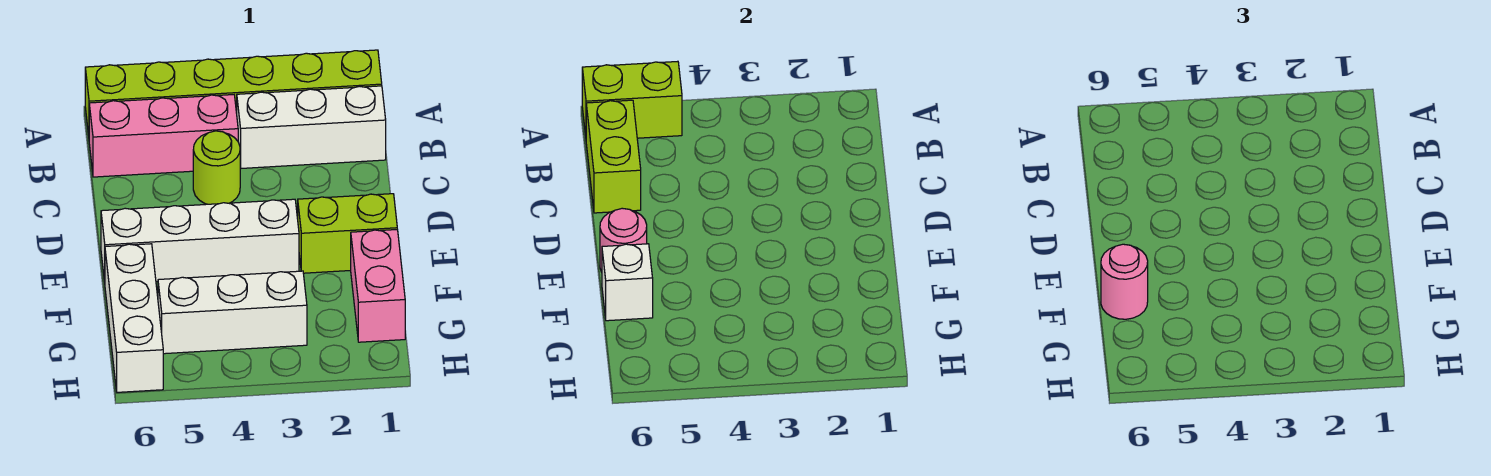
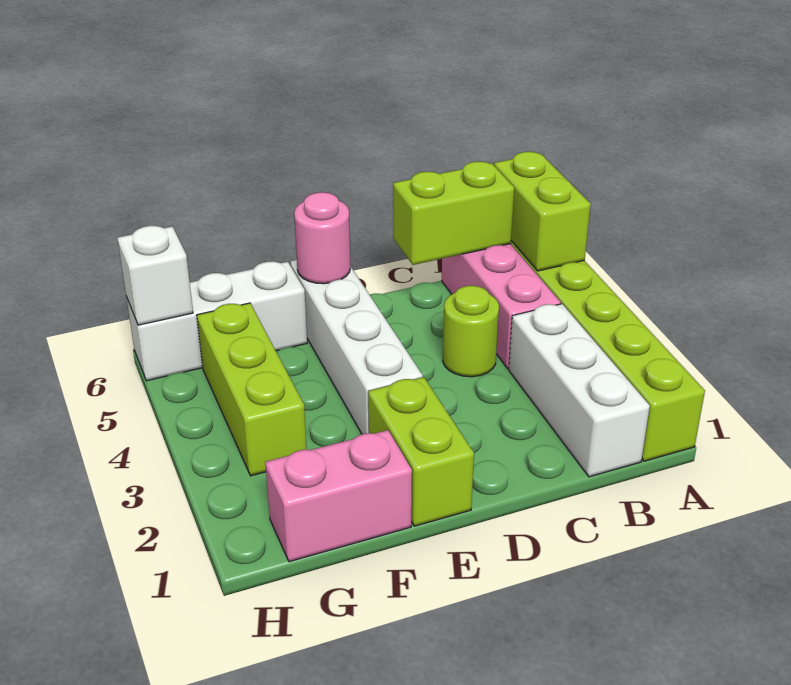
white brick F6 level 2 -> white brick H6 level 2
pink round brick F6 level 3 -> none
white brick G3:G5 level 1 -> lime brick G3:G5 level 1

